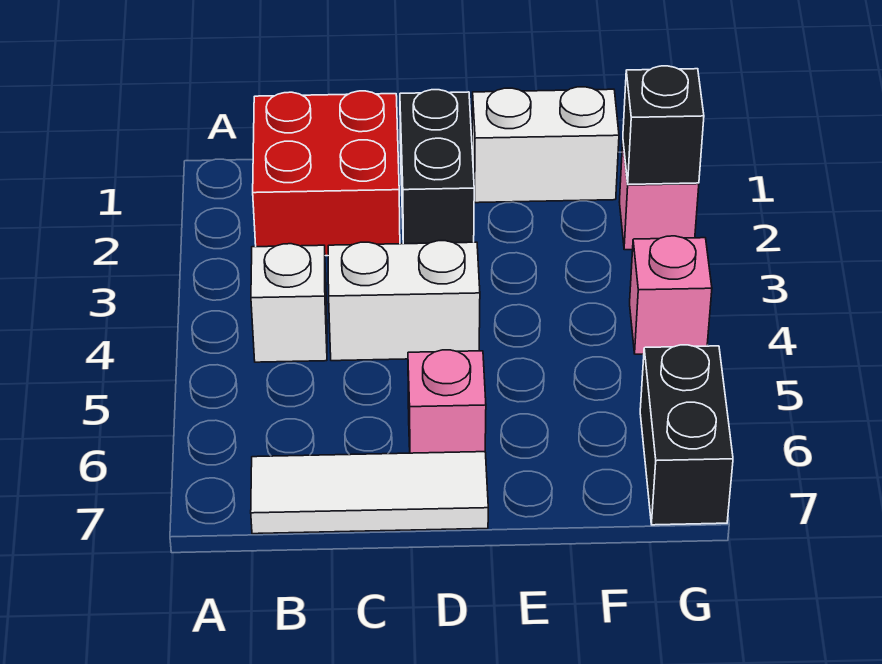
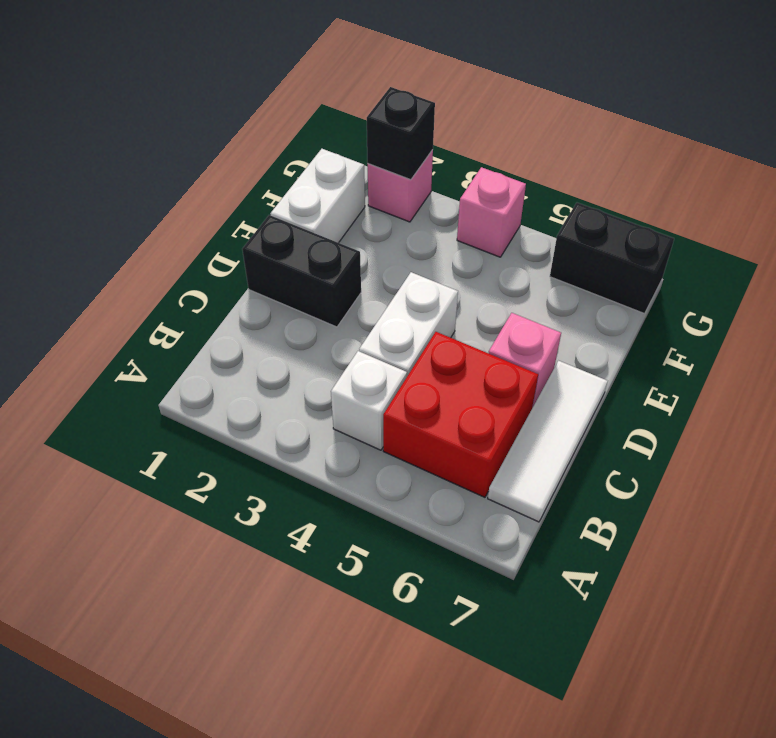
red brick B1:C2 level 1 -> red brick B5:C6 level 1

